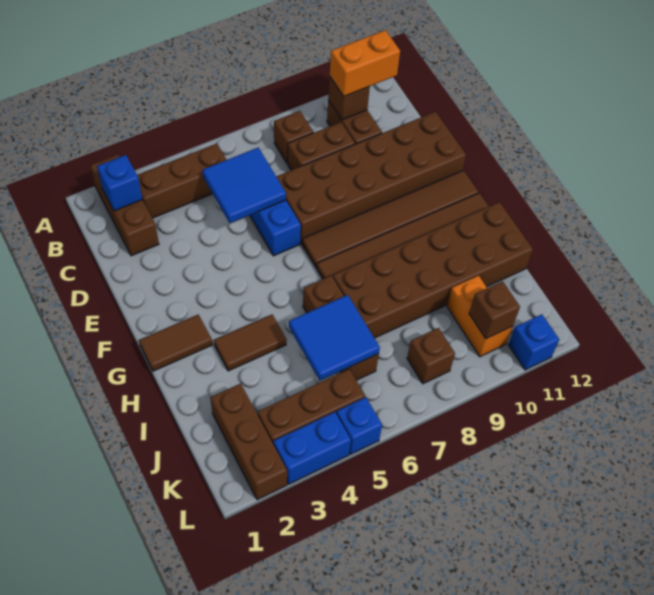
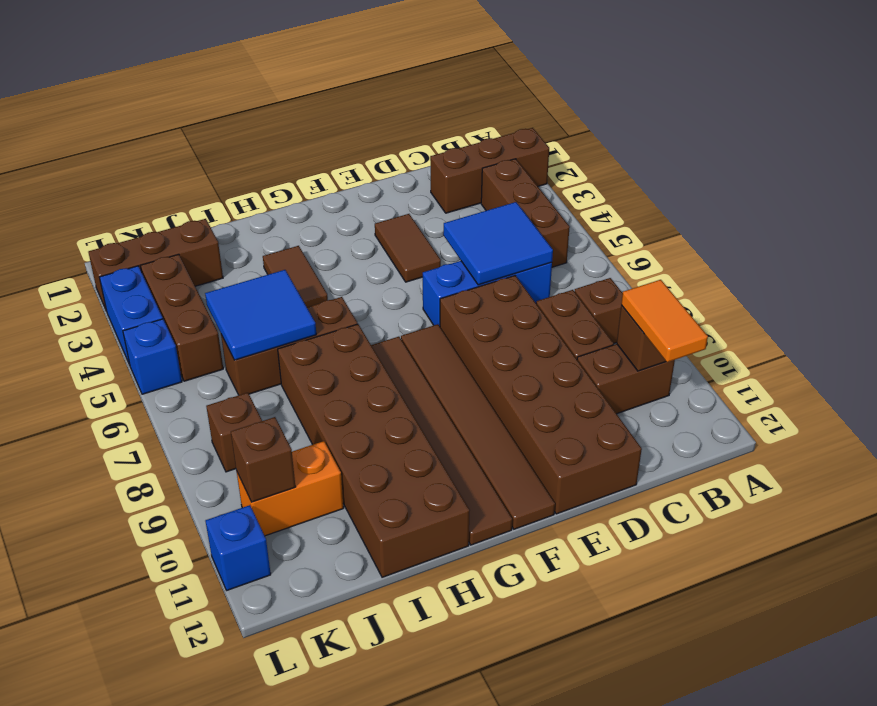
blue brick B2 level 2 -> none
orange brick B10:B11 level 3 -> orange tile B10:B11 level 3
brown tile G1:G2 level 1 -> brown tile E3:E4 level 1

